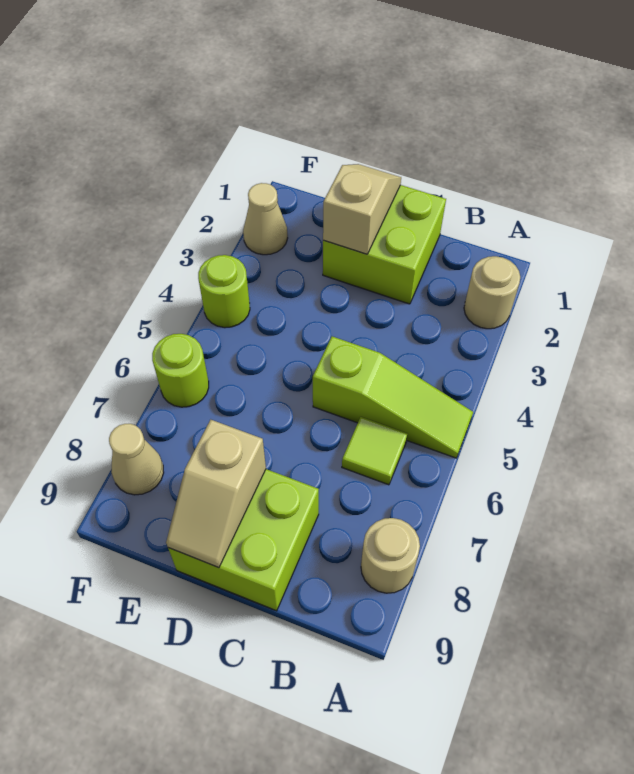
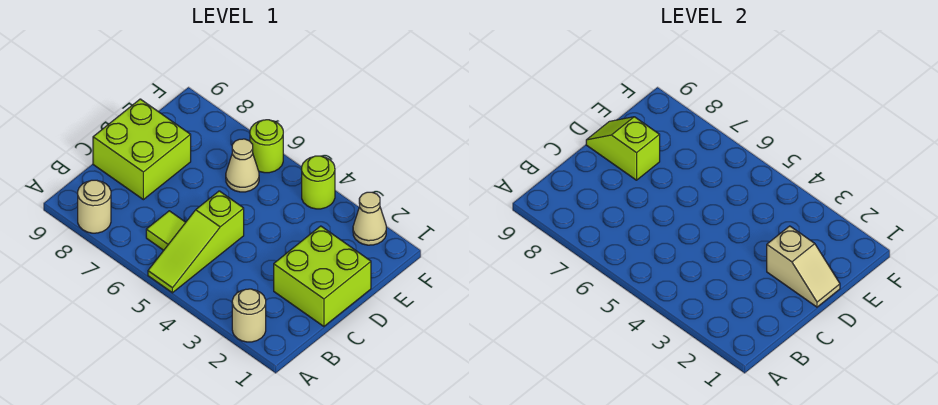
tan slope D8:D9 level 2 top 8 -> lime slope D8:D9 level 2 top 8
tan cone F8 level 1 -> tan cone E6 level 1

